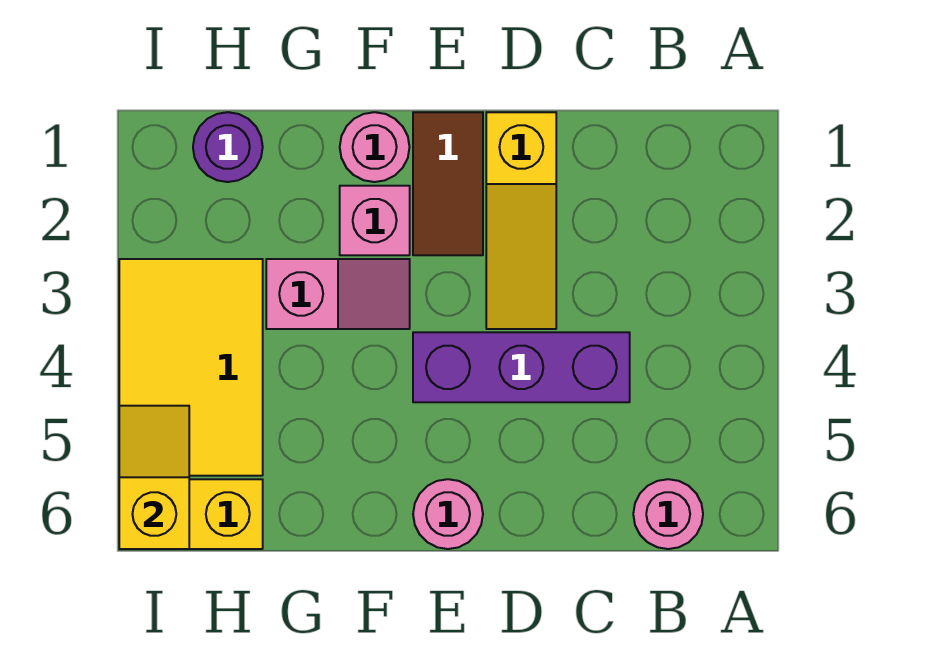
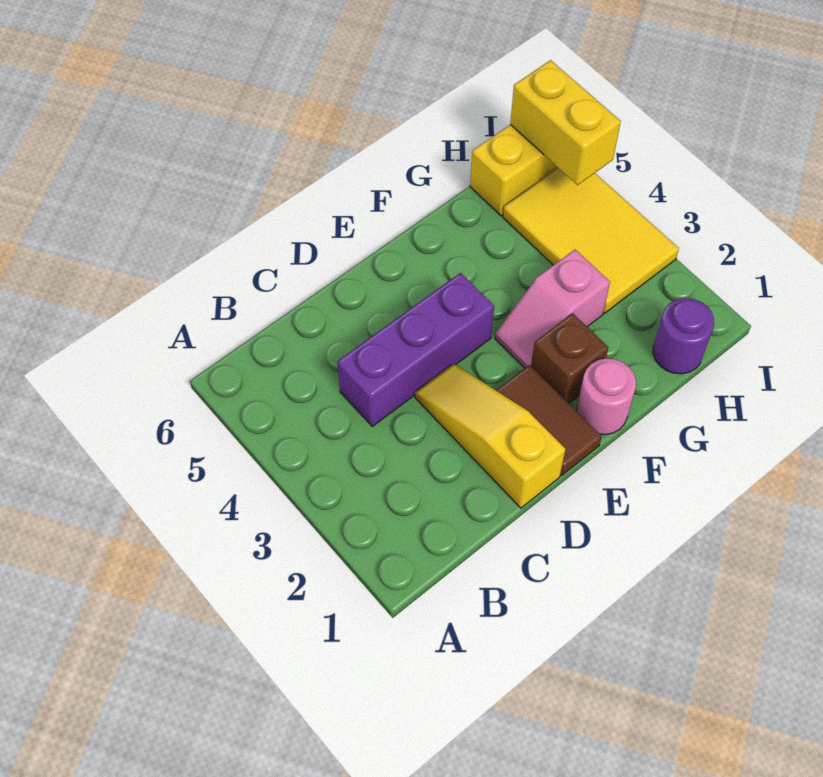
pink round brick B6 level 1 -> none
pink round brick E6 level 1 -> none
pink brick F2 level 1 -> brown brick F2 level 1
yellow slope I5:I6 level 2 top 6 -> yellow brick I5:I6 level 2

